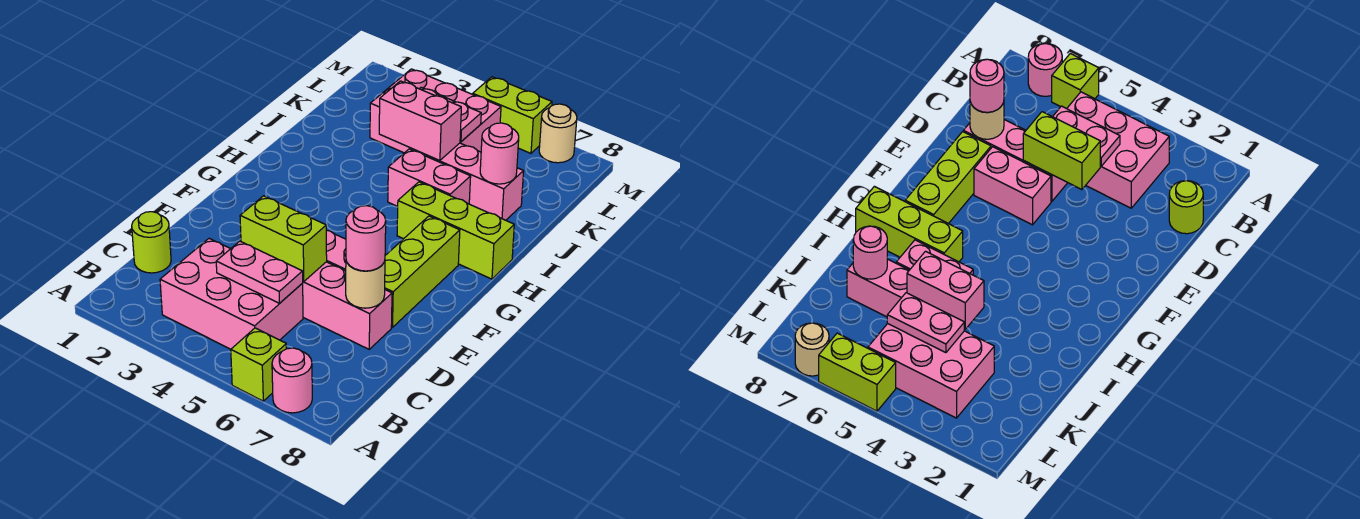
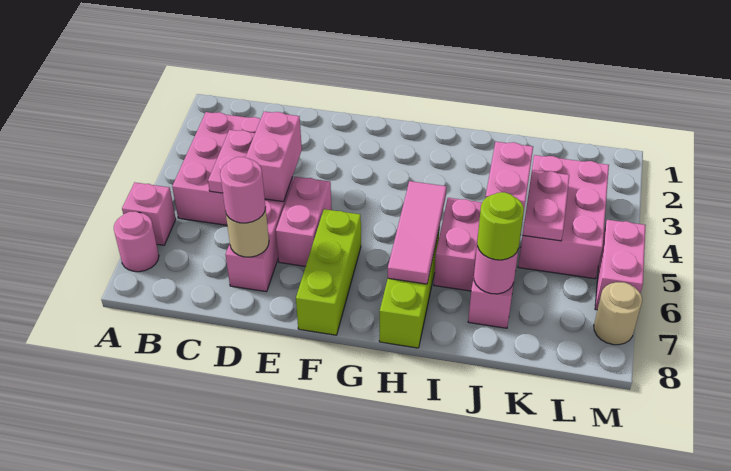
lime brick A6 level 1 -> pink brick A6 level 1
lime round brick C1 level 1 -> lime round brick J7 level 3
lime brick D4:D5 level 2 -> pink brick D4:D5 level 2
lime brick E7:G7 level 1 -> lime brick F6:F8 level 1
none -> pink tile H5:H7 level 2
lime brick M5:M6 level 1 -> pink brick M5:M6 level 1

